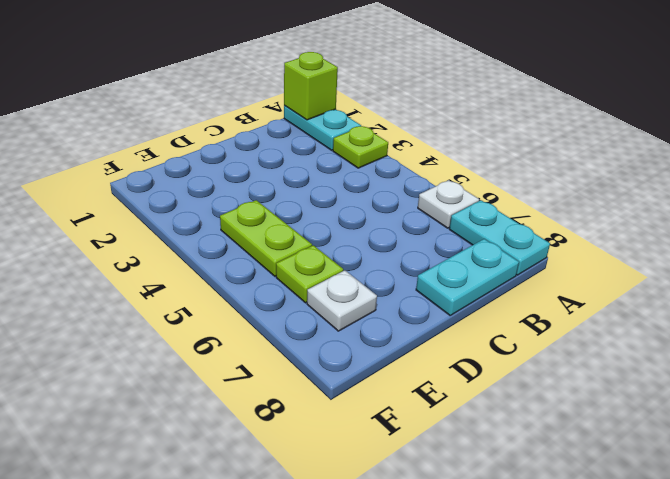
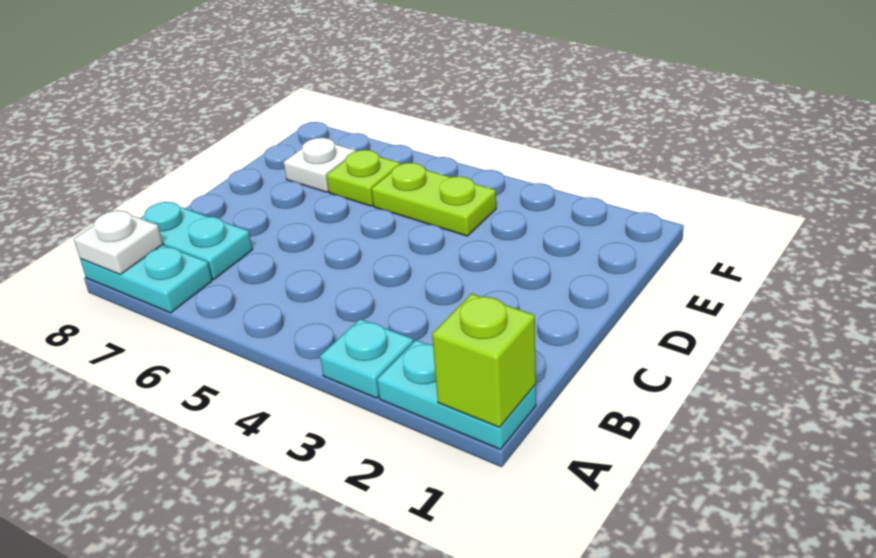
lime plate A3 level 1 -> cyan plate A3 level 1
white plate A6 level 1 -> white plate A8 level 2
cyan plate B8:C8 level 1 -> cyan plate B7:B8 level 1

